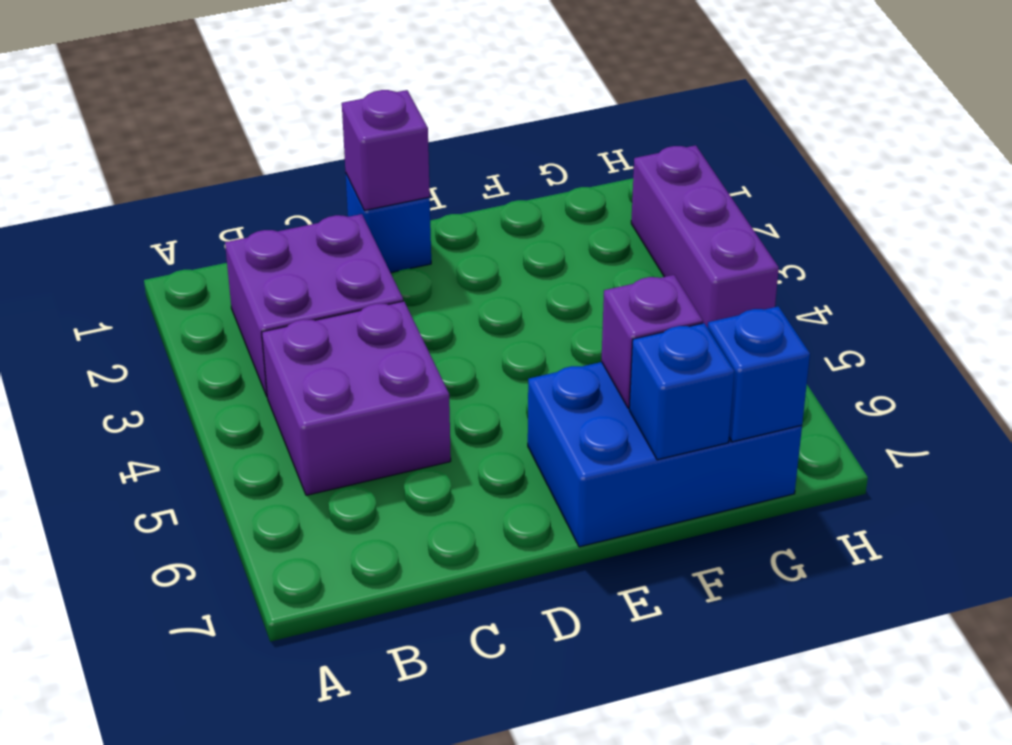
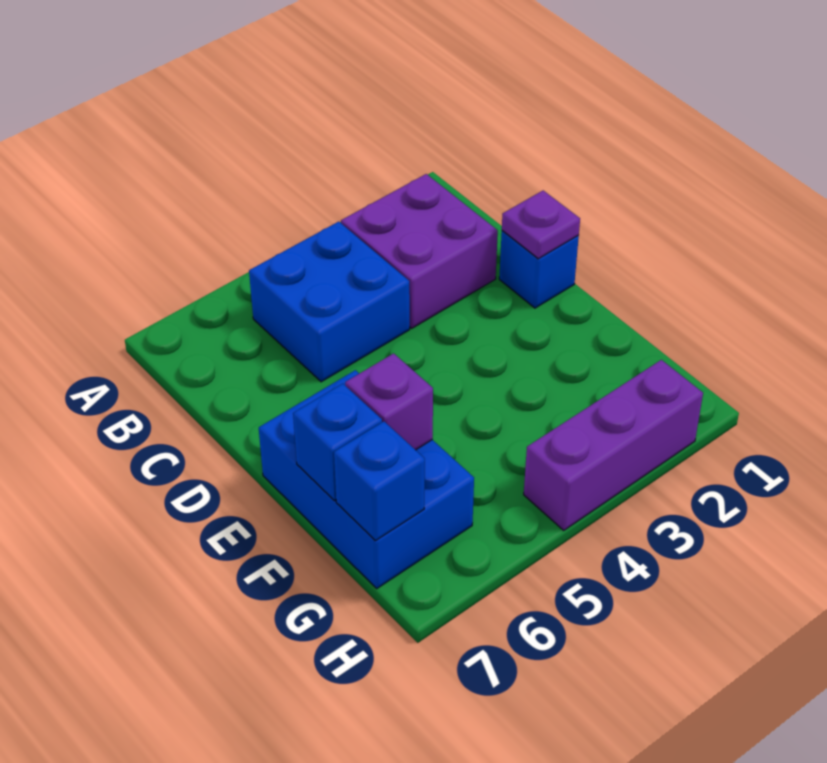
purple brick B4:C5 level 1 -> blue brick B4:C5 level 1
purple brick D1 level 2 -> purple plate D1 level 2

